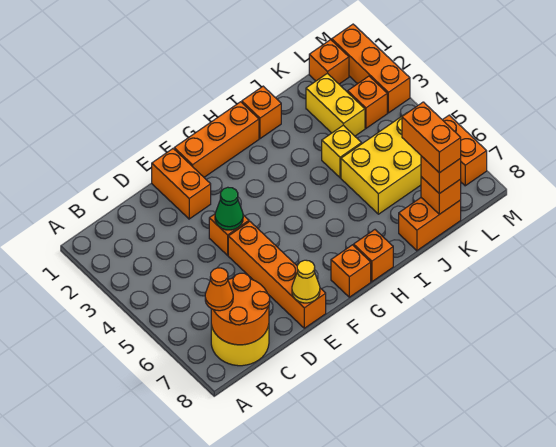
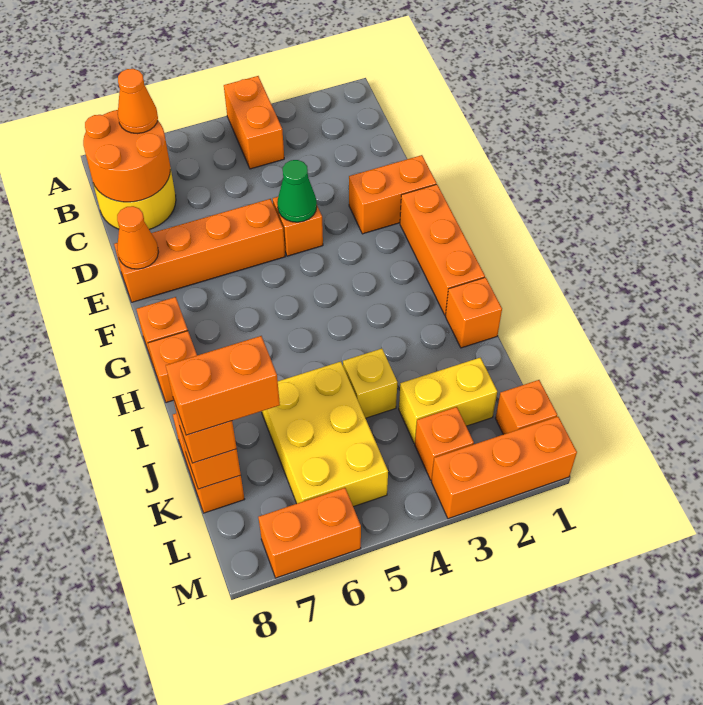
none -> orange brick A4:B4 level 1
yellow cone E8 level 2 -> orange cone E8 level 2

